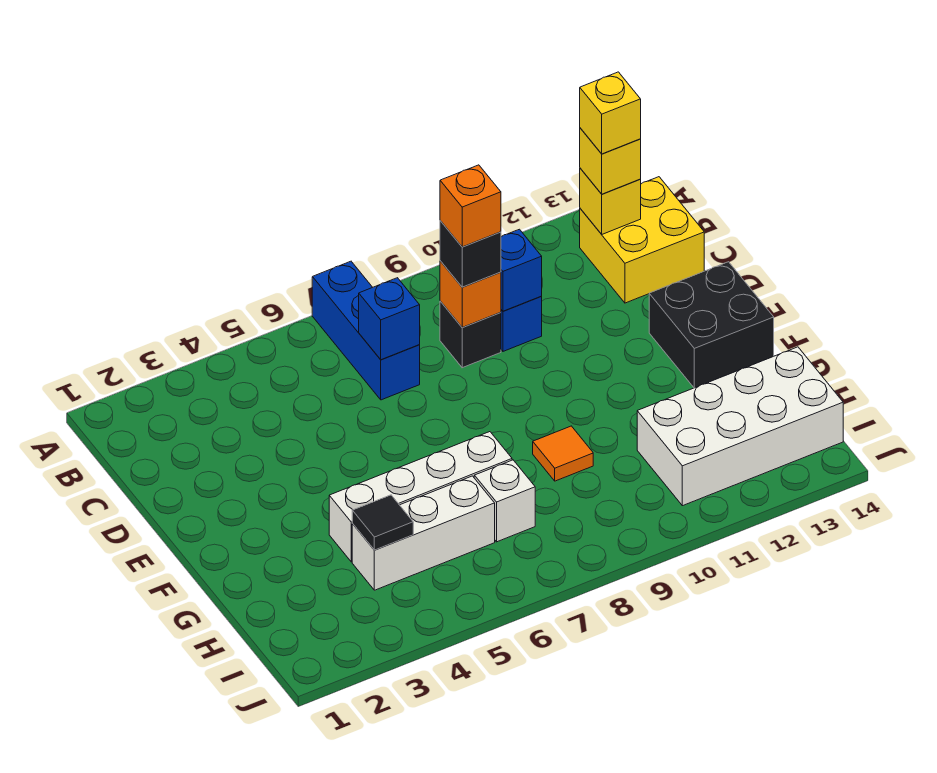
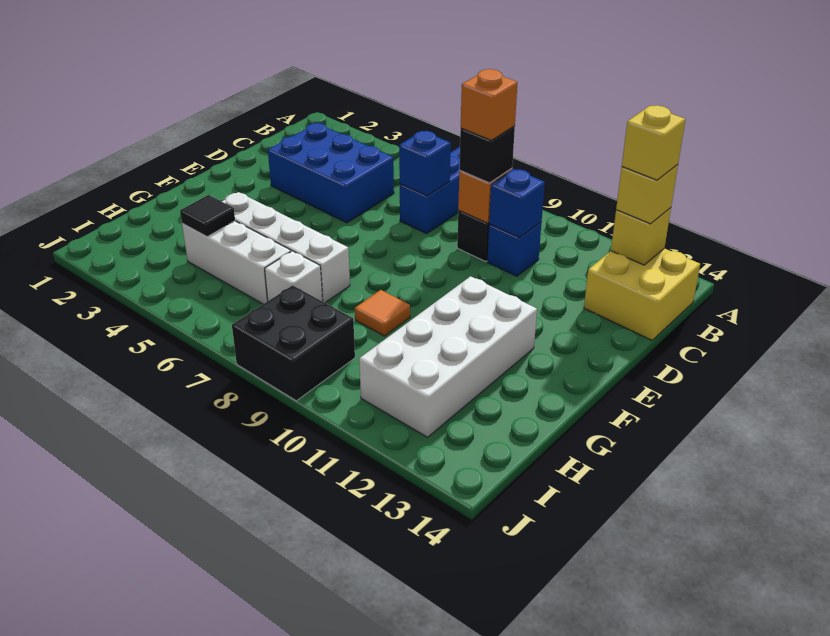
none -> blue brick C3:D5 level 1
black brick E13:F14 level 1 -> black brick I8:J9 level 1
white brick H11:I14 level 1 -> white brick F11:I12 level 1

